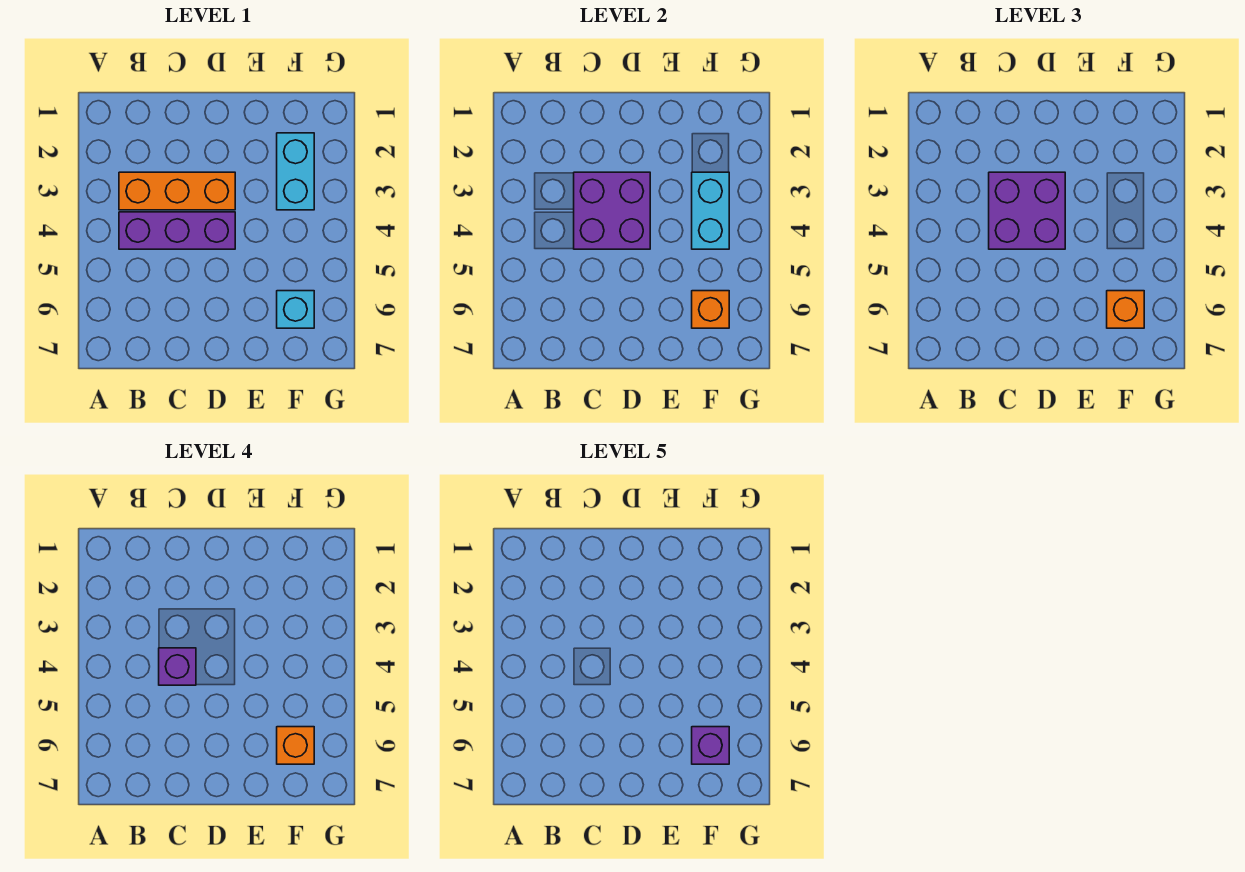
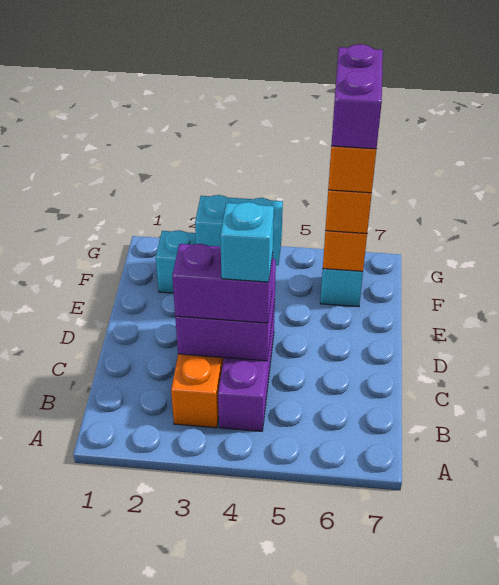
purple brick C3:D4 level 3 -> purple brick C3:C4 level 3
purple brick C4 level 4 -> cyan brick C4 level 4
purple brick F6 level 5 -> purple brick F6:G6 level 5

